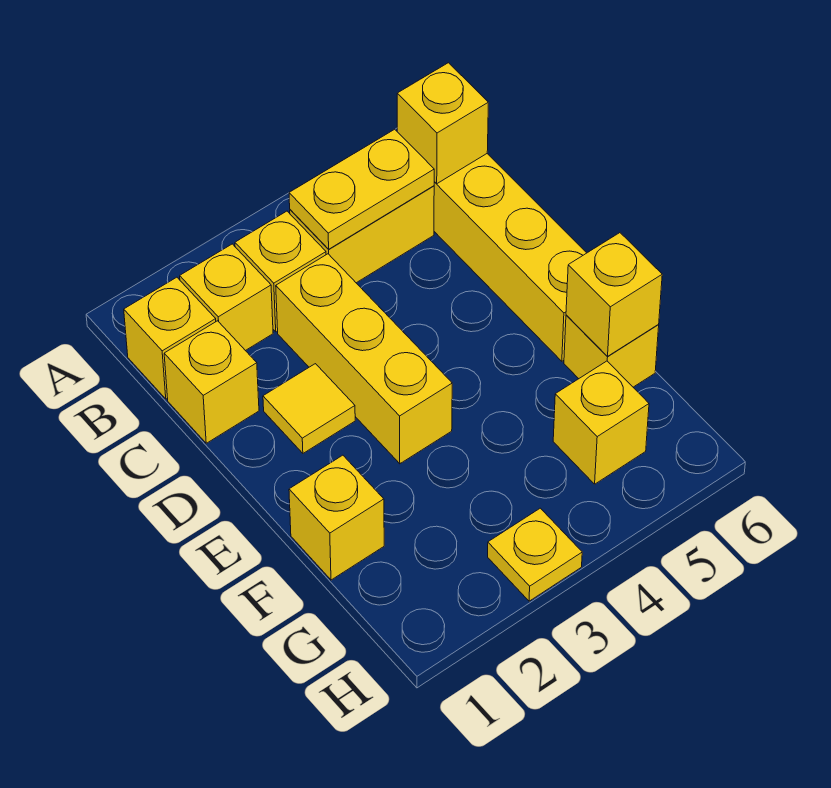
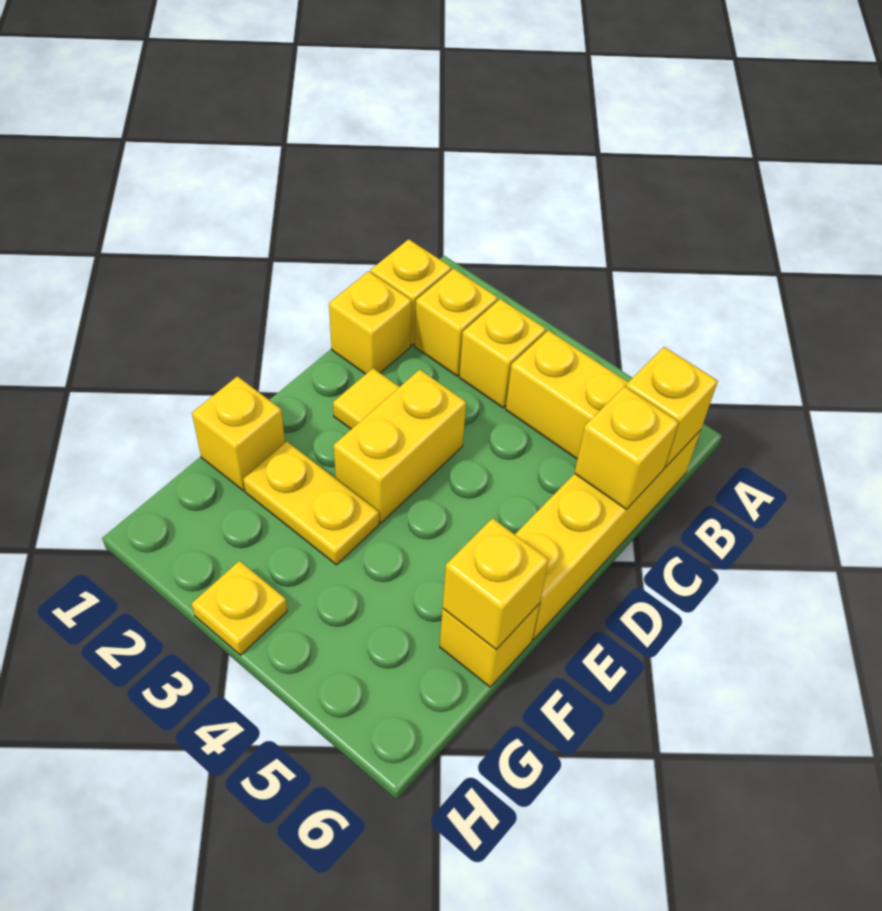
yellow plate B4:B5 level 2 -> yellow plate F2:F3 level 1
yellow brick C3:E3 level 1 -> yellow brick D3:E3 level 1
yellow brick G5 level 1 -> yellow brick C6 level 2

